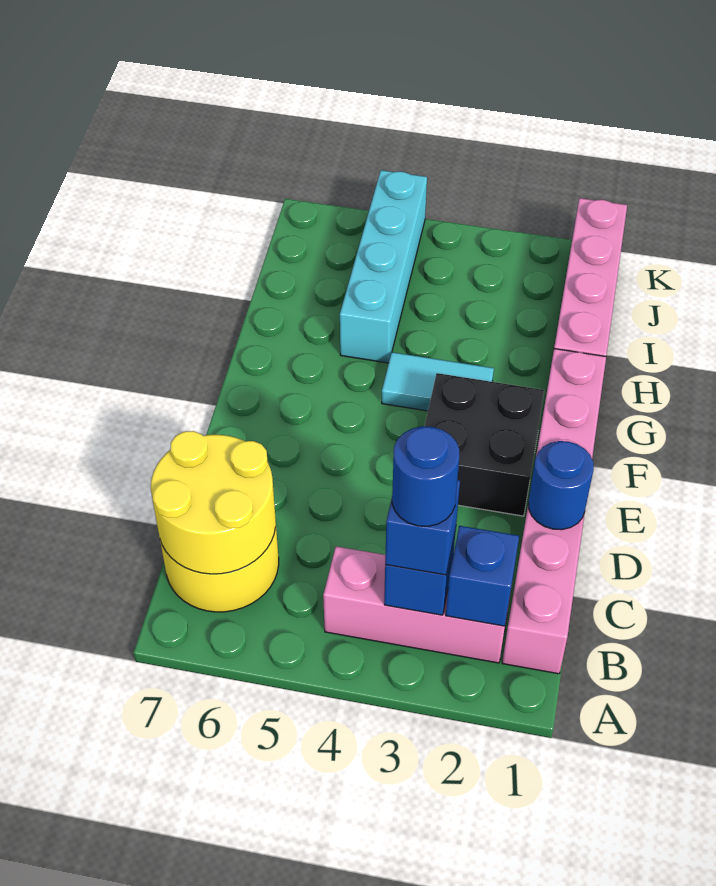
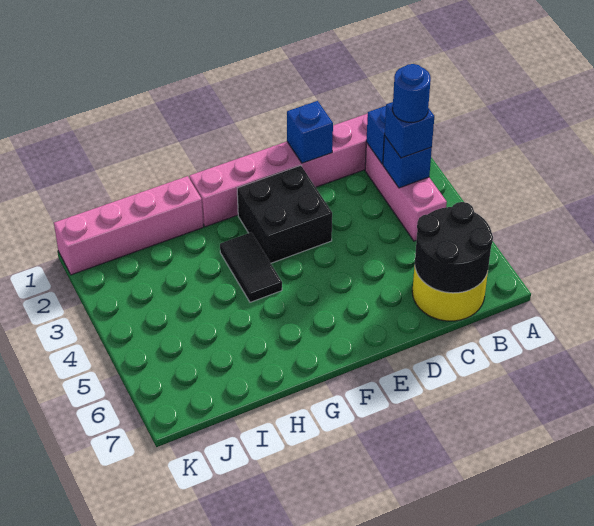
yellow round brick B6:C7 level 2 -> black round brick B6:C7 level 2
blue round brick D1 level 2 -> blue brick D1 level 2
cyan tile G3:G4 level 1 -> black tile G3:G4 level 1
cyan brick H5:K5 level 1 -> none

